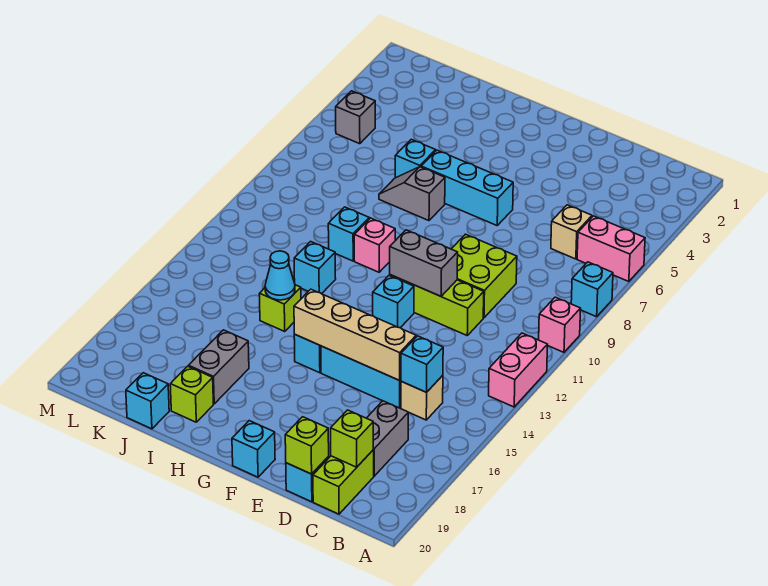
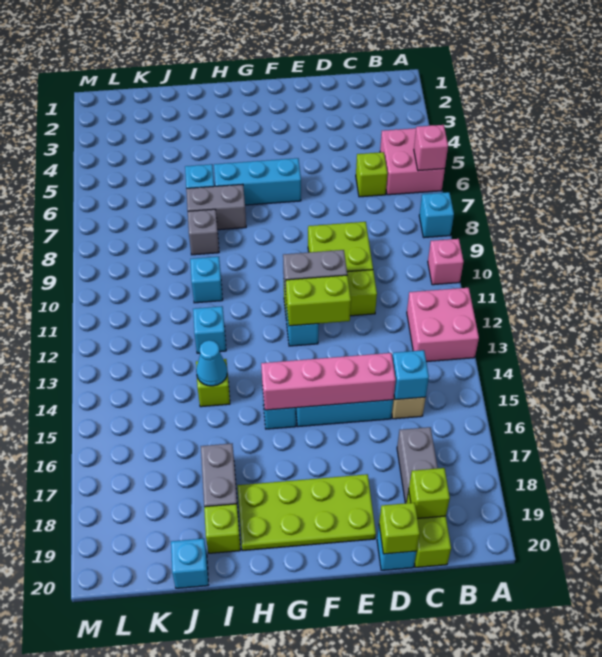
pink brick A6:B6 level 1 -> pink brick A5:B6 level 1
pink brick A12:A13 level 1 -> pink brick A12:B13 level 1
tan brick C6 level 1 -> lime brick C6 level 1
tan brick D15:G15 level 2 -> pink brick D15:G15 level 2
none -> lime brick E12:F12 level 2
none -> lime plate E18:H19 level 1
cyan brick F20 level 1 -> none
grey slope H7:I7 level 1 top H -> grey brick H7:I7 level 1
pink brick H10 level 1 -> pink brick A6 level 2
grey brick L5 level 1 -> grey brick I8 level 1

